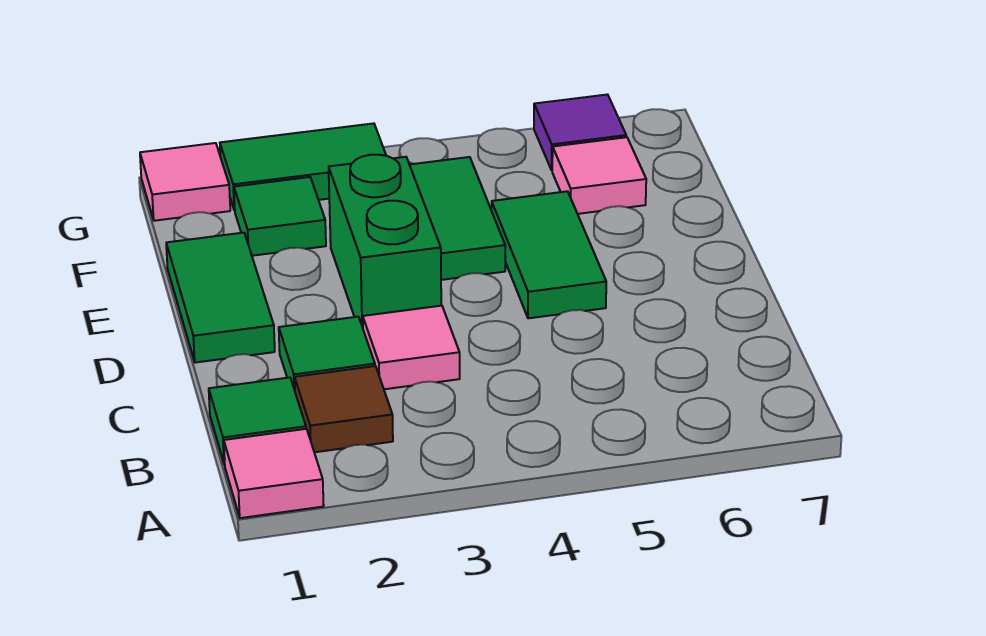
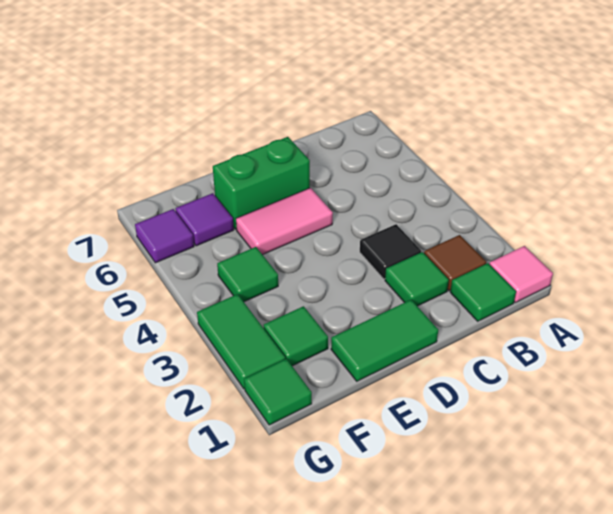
pink tile C3 level 1 -> black tile C3 level 1
green brick D3:E3 level 1 -> green brick D6:E6 level 1
green tile D5:E5 level 1 -> pink tile D5:E5 level 1
green tile E4:F4 level 1 -> green tile F4 level 1
pink tile F6 level 1 -> purple tile F6 level 1
pink tile G1 level 1 -> green tile G1 level 1

